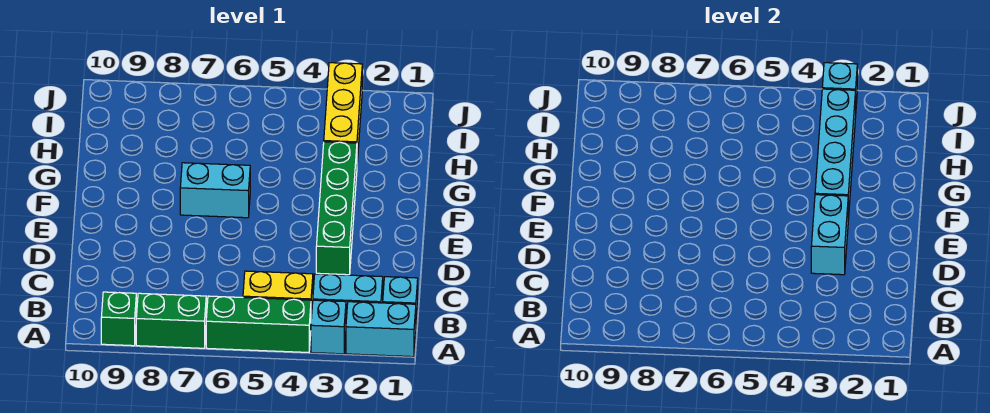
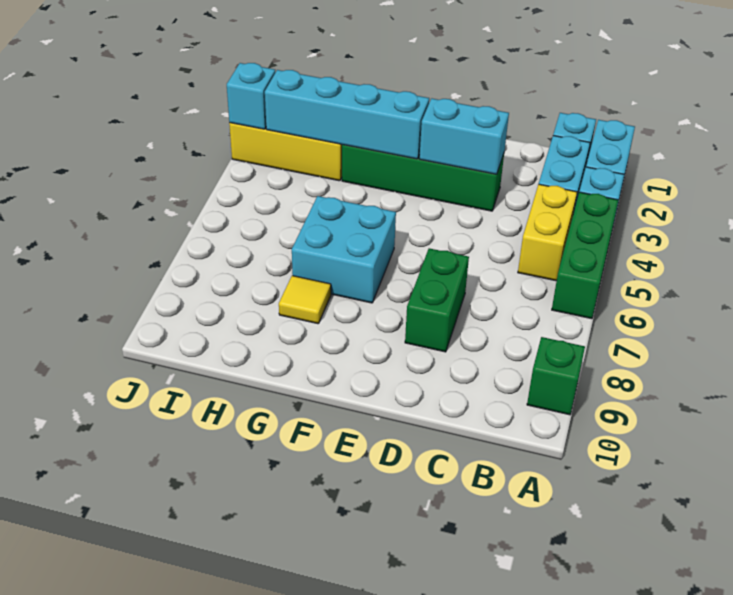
green brick A7:A8 level 1 -> green brick D7:D8 level 1
cyan brick F6:F7 level 1 -> cyan brick F6:G7 level 1
none -> yellow tile G8 level 1

